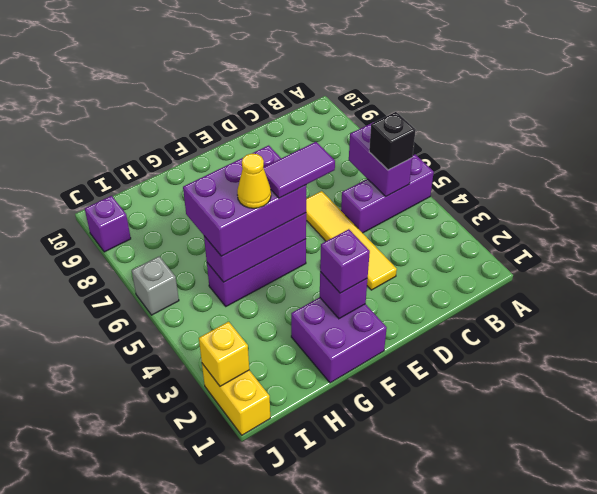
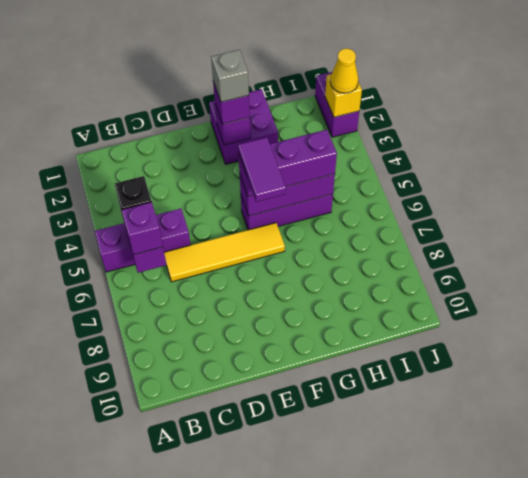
yellow tile D3:D6 level 1 -> yellow tile C6:F6 level 1
purple tile E5:F5 level 4 -> purple tile F5:F6 level 4
purple brick F5:H6 level 3 -> purple brick F5:H5 level 3
yellow cone G5 level 4 -> yellow cone J2 level 3
yellow brick J1:J2 level 1 -> purple brick J1:J2 level 1
grey brick J6 level 1 -> grey brick F2 level 4
purple brick J9 level 1 -> purple brick B6 level 3

